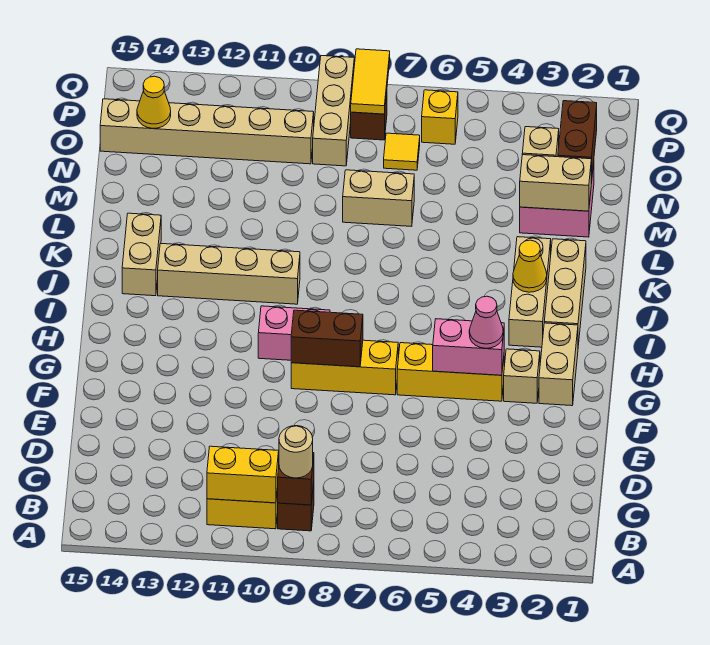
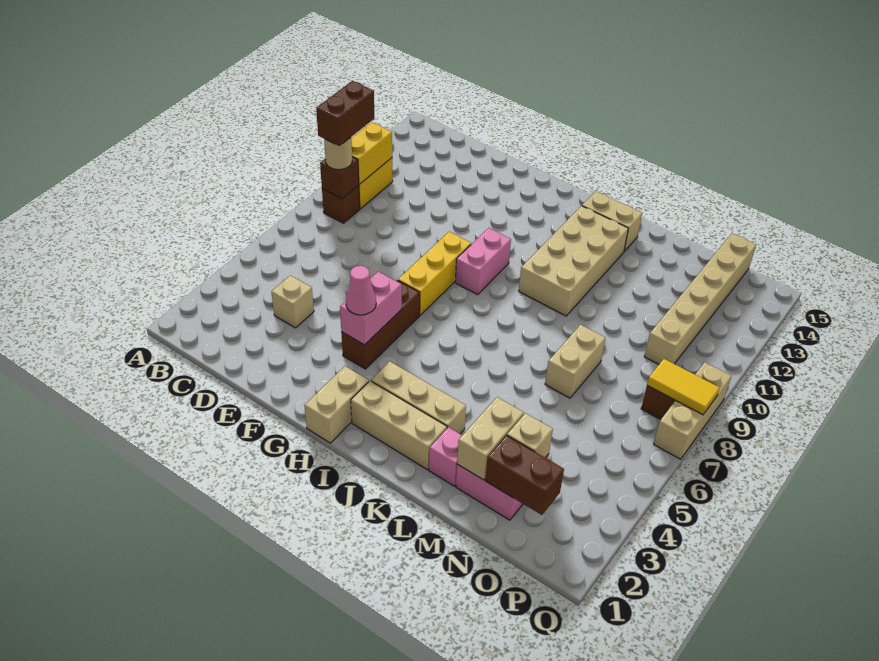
tan brick G2:H2 level 1 -> tan brick H1:H2 level 1
tan brick G3 level 1 -> tan brick D4 level 1
yellow brick G4:G6 level 1 -> brown brick G4:G6 level 1
brown brick G8:G9 level 2 -> brown brick B9:B10 level 4
yellow cone J3 level 2 -> none
tan brick J10:J13 level 1 -> tan brick J10:K13 level 1
none -> pink brick L2 level 1
yellow tile O7 level 1 -> none
tan brick O9:Q9 level 1 -> tan brick Q7:Q9 level 1
yellow cone O14 level 2 -> none
yellow brick P6 level 1 -> none

